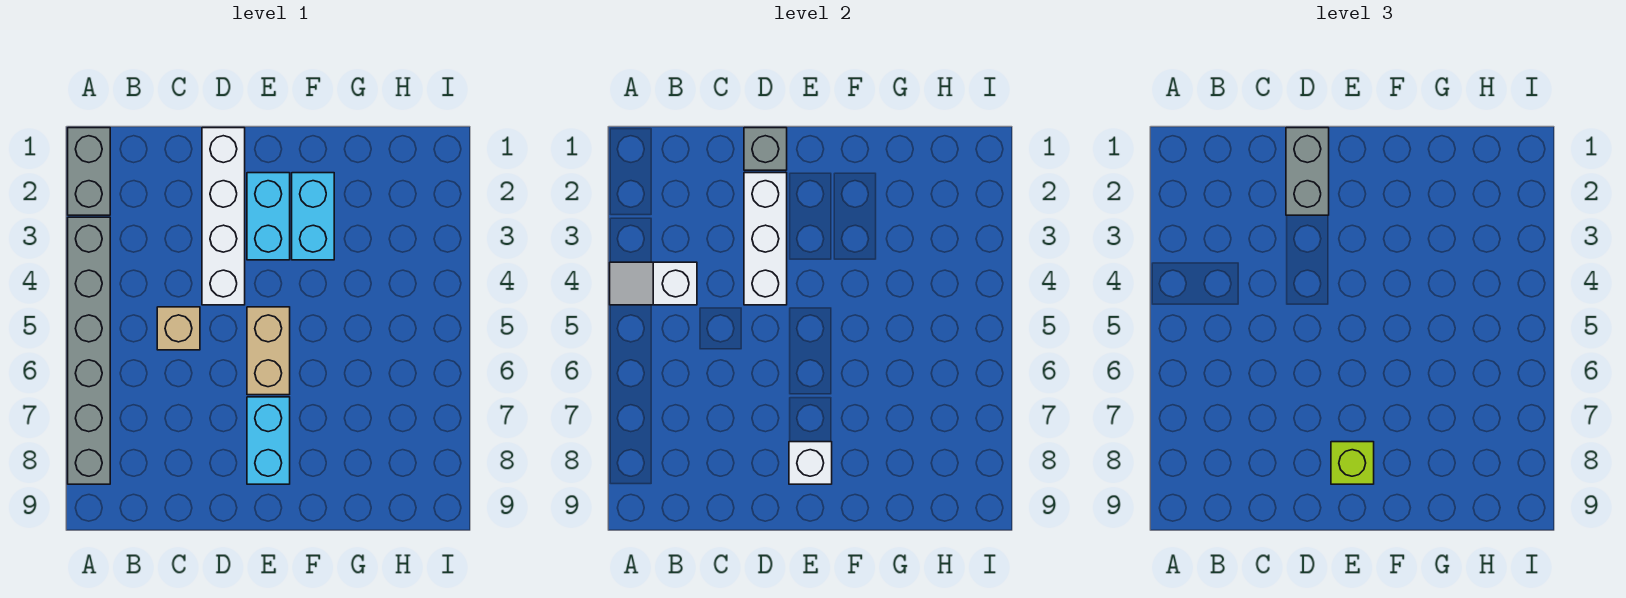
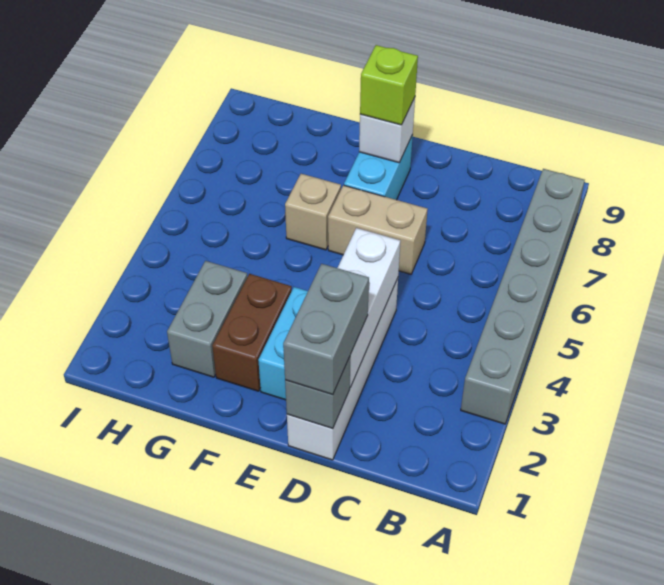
grey brick A1:A2 level 1 -> grey brick G2:G3 level 1
white slope A4:B4 level 2 top B -> none
tan brick C5 level 1 -> tan brick F6 level 1
tan brick E5:E6 level 1 -> tan brick D6:E6 level 1
cyan brick F2:F3 level 1 -> brown brick F2:F3 level 1

